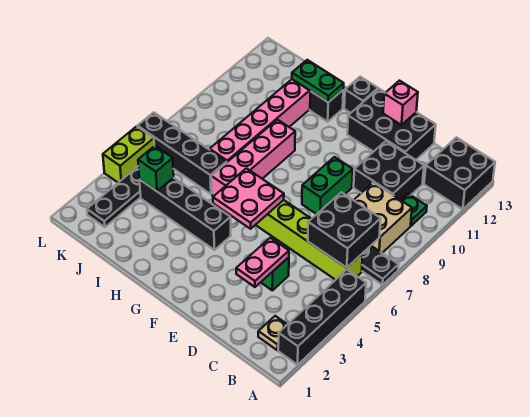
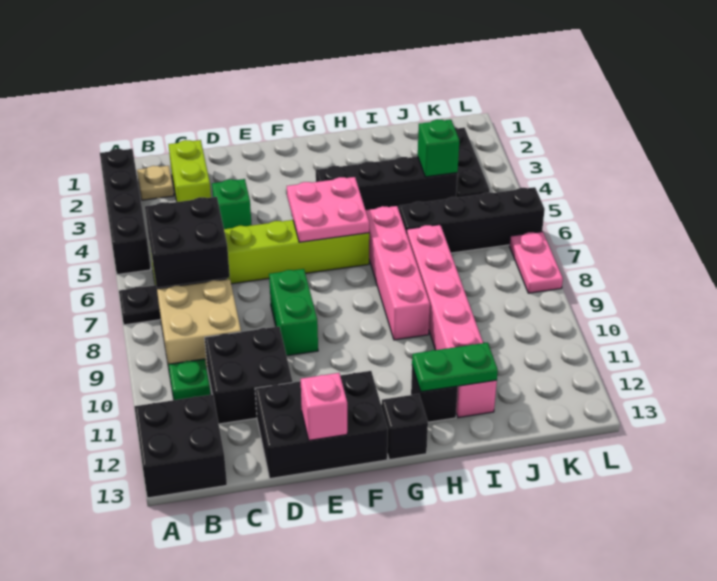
pink plate D3:D4 level 2 -> pink plate L7:L8 level 1
lime brick L4:L5 level 1 -> lime brick C2:C3 level 1

